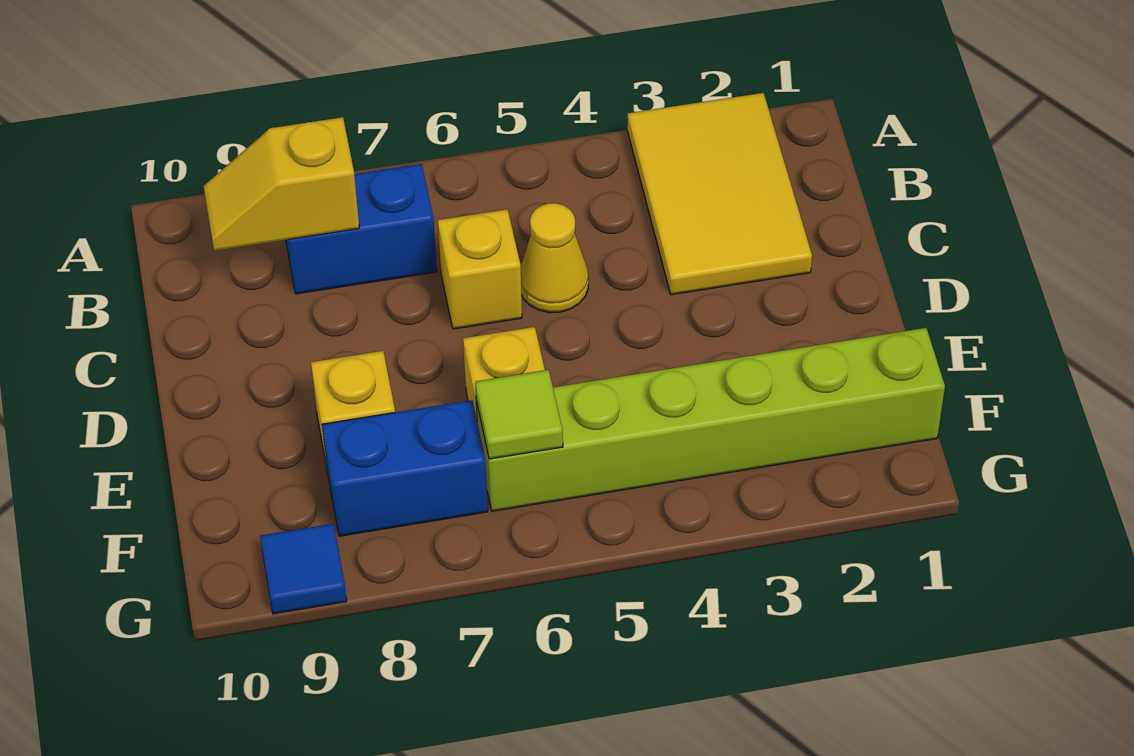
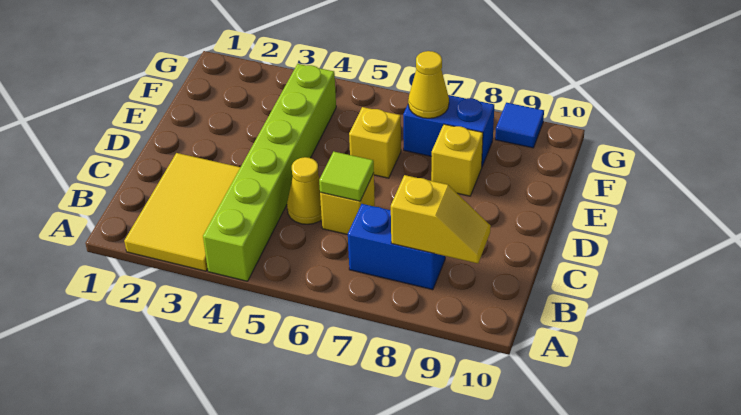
lime brick F1:F6 level 1 -> lime brick A4:F4 level 1
lime tile F6 level 2 -> lime tile C6 level 2
none -> yellow cone F7 level 2

